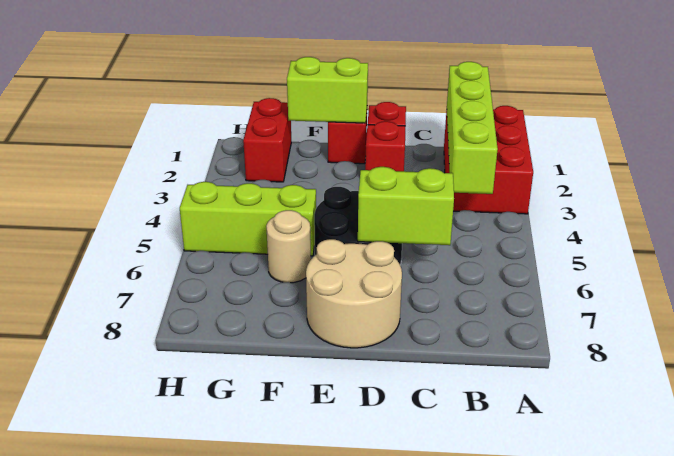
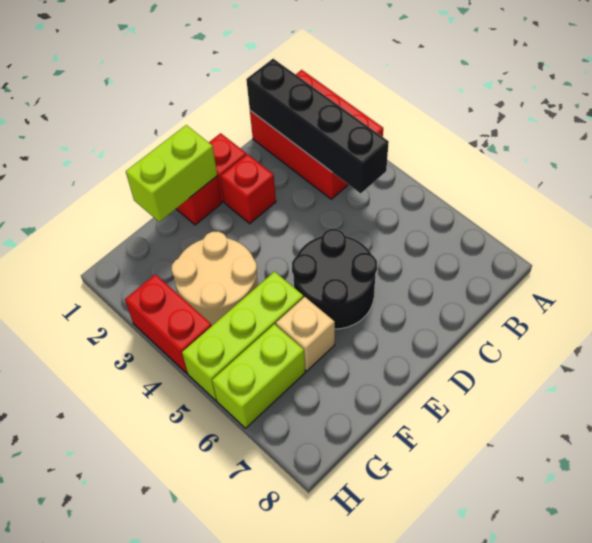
lime brick B1:B4 level 2 -> black brick B1:B4 level 2
lime brick C6:D6 level 2 -> lime brick G6:H6 level 1
tan round brick D7:E8 level 1 -> tan round brick F3:G4 level 1
tan round brick F6 level 1 -> tan brick F6 level 1
red brick G1:G2 level 1 -> red brick H3:H4 level 1

